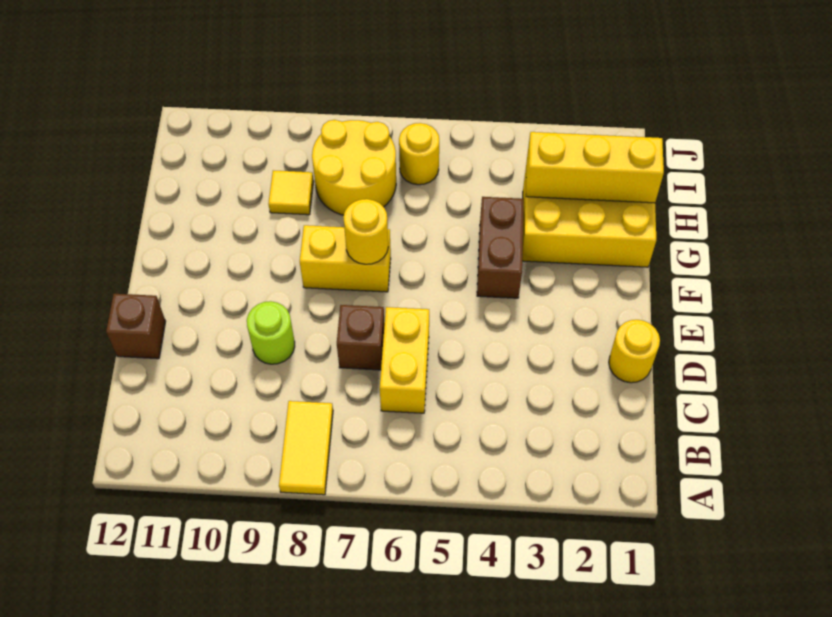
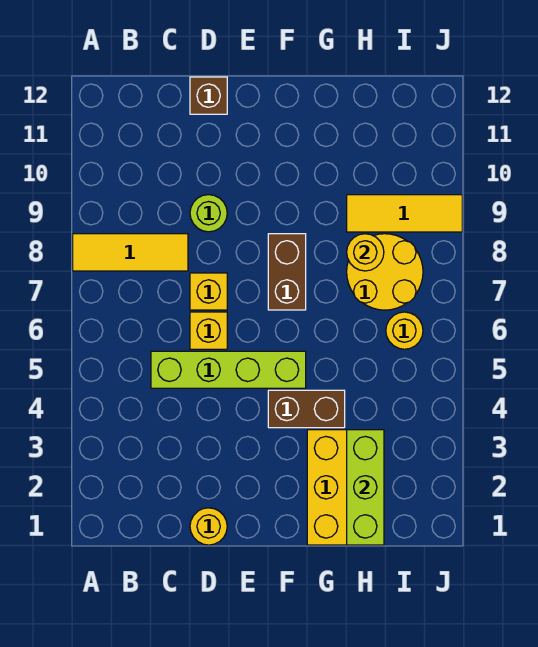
yellow tile A8:B8 level 1 -> yellow tile A8:C8 level 1
none -> lime brick C5:F5 level 1
yellow brick C6:D6 level 1 -> yellow brick D6 level 1
brown brick D7 level 1 -> yellow brick D7 level 1
yellow brick F7:F8 level 1 -> brown brick F7:F8 level 1
yellow round brick F7 level 2 -> yellow round brick H8 level 2
yellow brick H1:H3 level 2 -> lime brick H1:H3 level 2
yellow tile H9 level 1 -> yellow tile H9:J9 level 1

